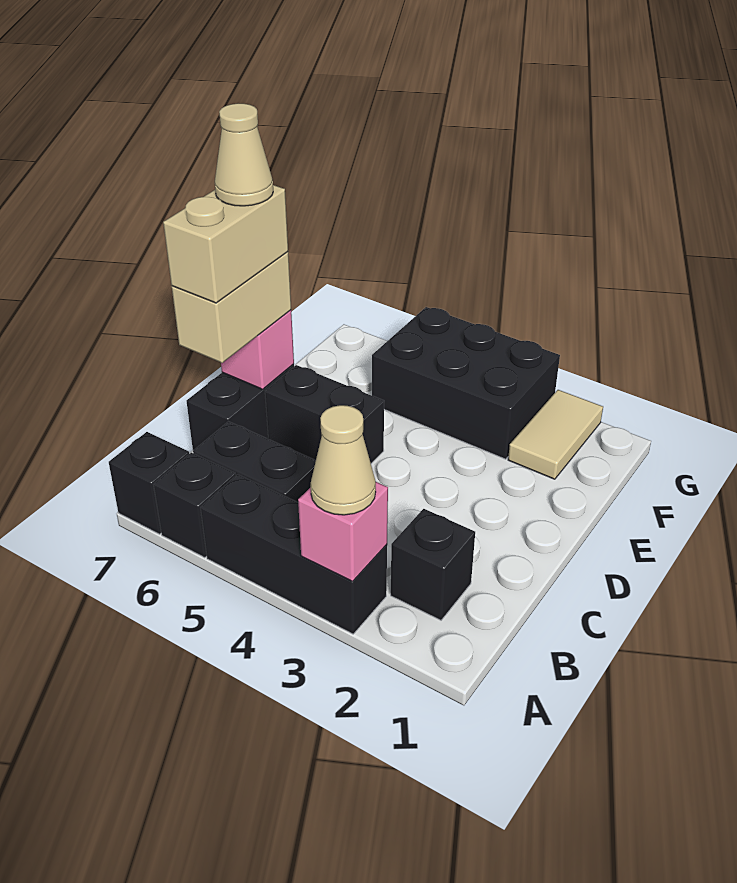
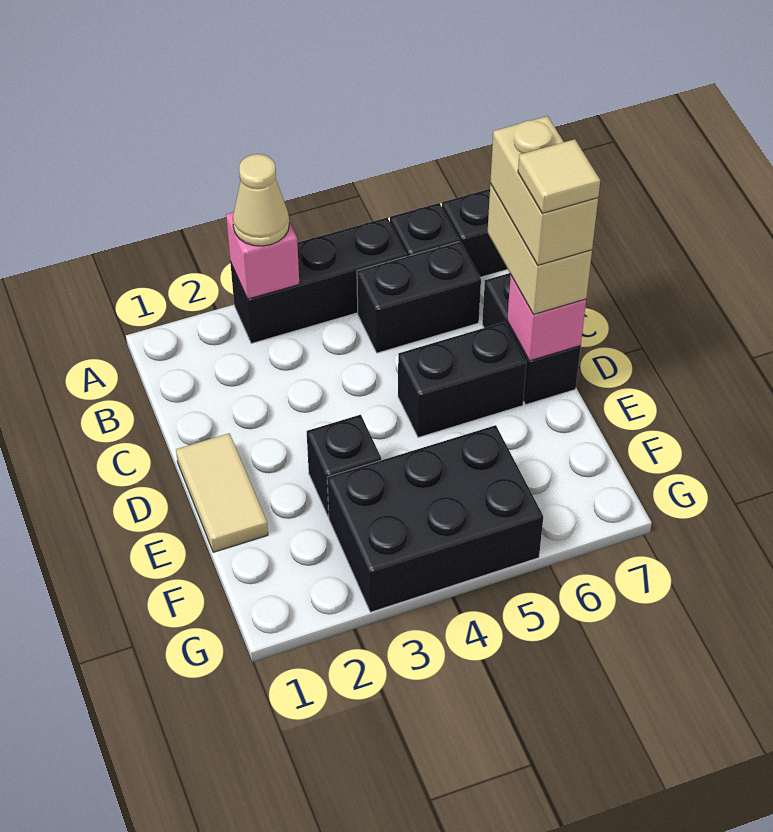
black brick B2 level 1 -> black brick E3 level 1
tan cone D7 level 5 -> tan tile D7 level 5
tan tile F2:G2 level 1 -> tan tile D1:E1 level 1

